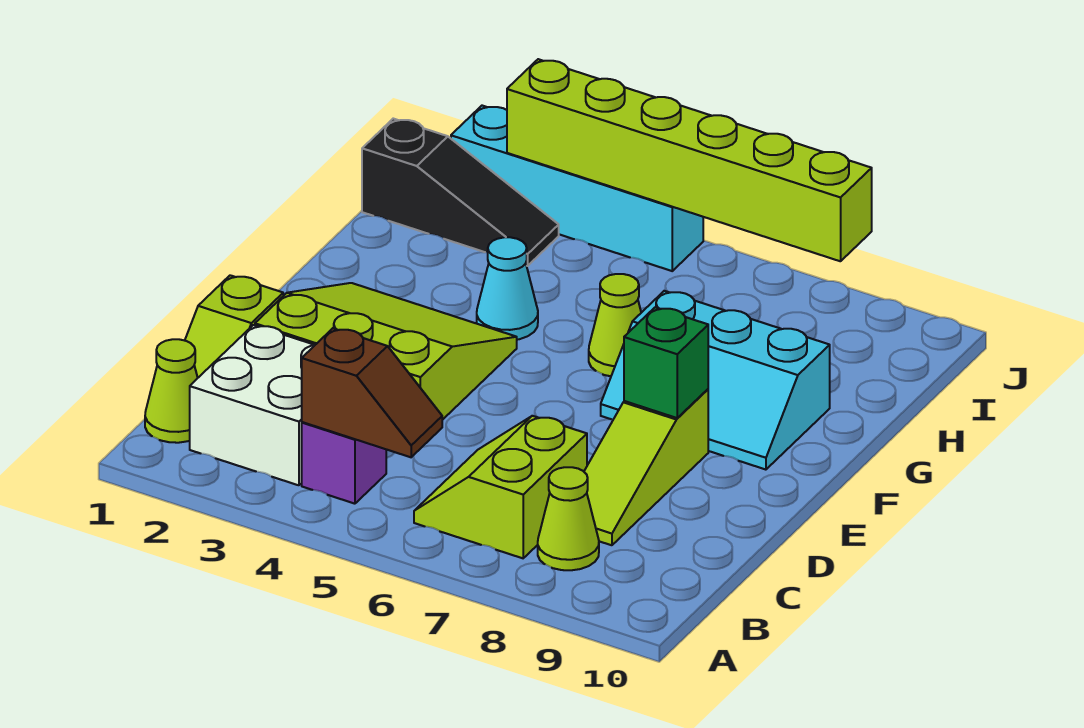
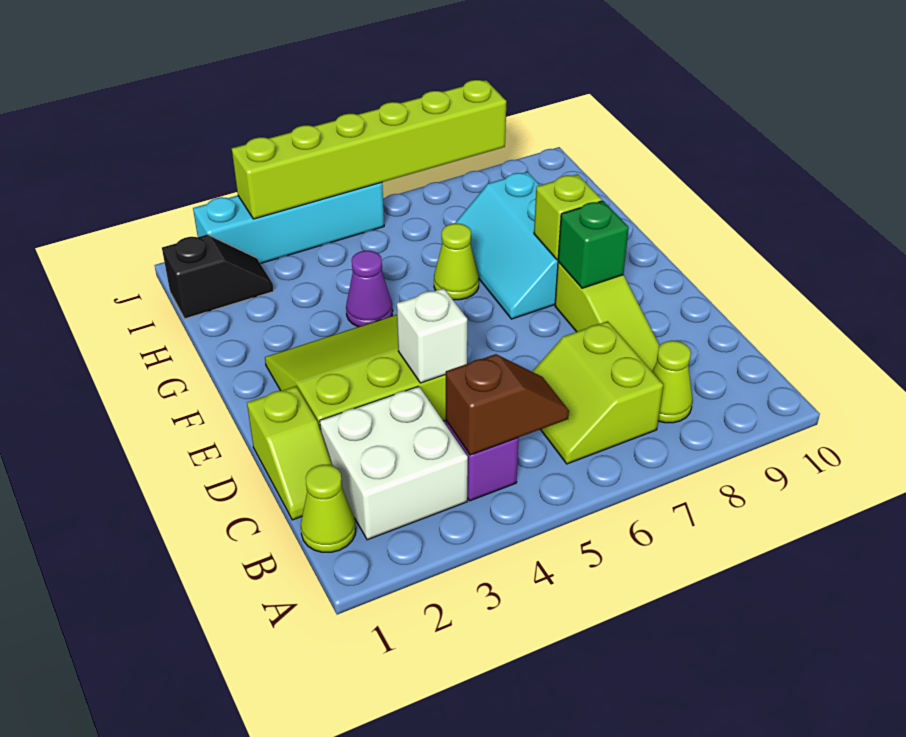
none -> white brick D4 level 2
cyan slope F7:G9 level 1 top G -> cyan slope F7:H8 level 1 top 8
none -> lime brick F8 level 2
cyan cone G4 level 1 -> purple cone G4 level 1
black slope I1:I3 level 1 top 1 -> black slope I1:I2 level 1 top 1

